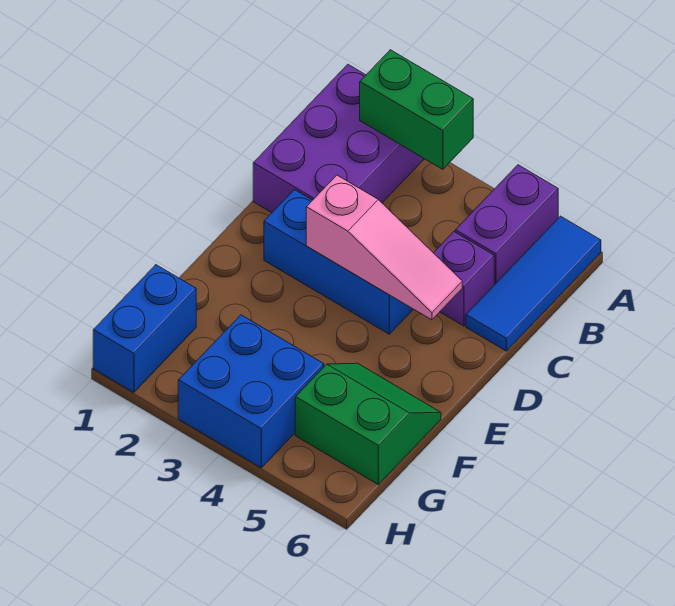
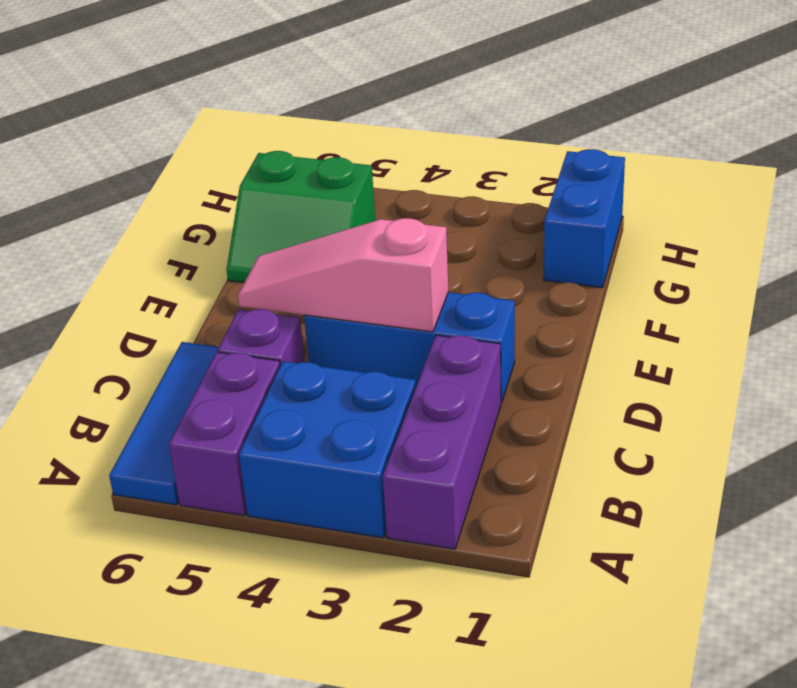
purple brick A1:C2 level 1 -> purple brick A2:C2 level 1
green brick A2:A3 level 2 -> none
blue brick G3:H4 level 1 -> blue brick A3:B4 level 1

